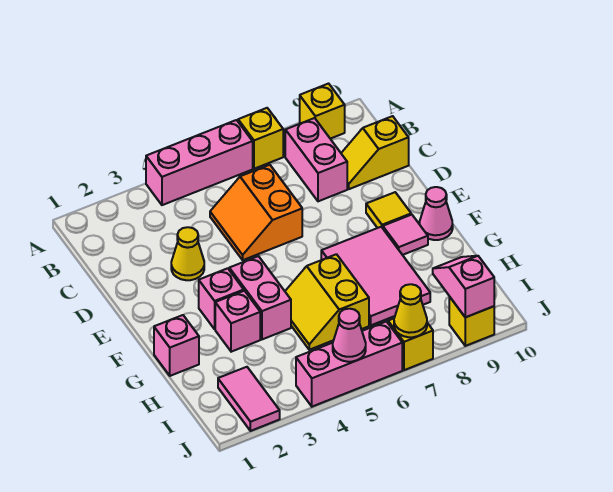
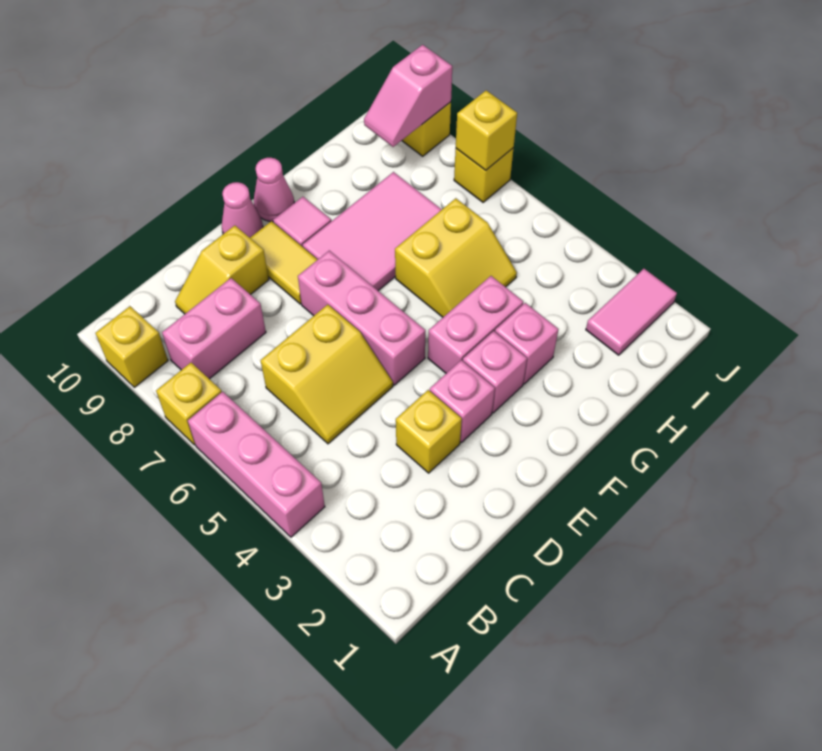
orange slope C5:D6 level 1 top 6 -> yellow slope C5:D6 level 1 top 6
yellow slope C9:C10 level 1 top 10 -> yellow slope C9:D9 level 1 top D
yellow cone D3 level 1 -> yellow brick D3 level 1
yellow tile E9 level 1 -> yellow tile E8:E9 level 1
pink brick G1 level 1 -> pink brick E3 level 1
pink brick J4:J6 level 1 -> pink brick E5:E7 level 1
pink cone J5 level 2 -> pink cone E10 level 1
yellow cone J7 level 2 -> yellow brick J7 level 2

